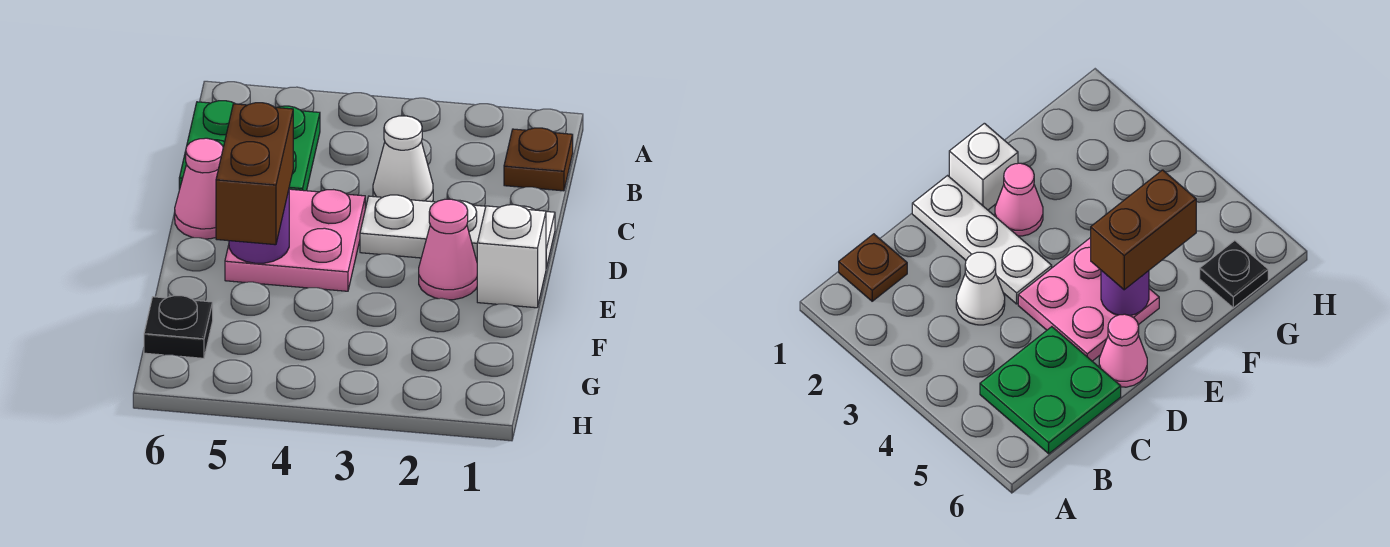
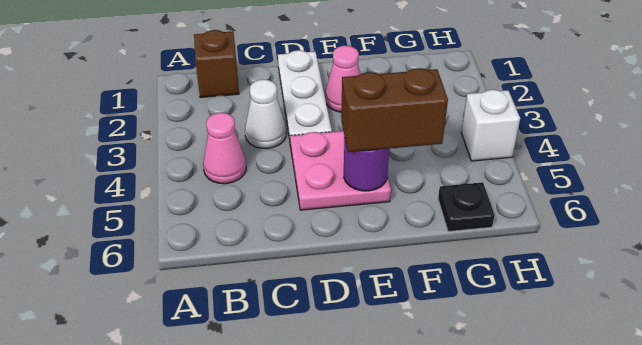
brown plate B1 level 1 -> brown brick B1 level 1
green plate B5:C6 level 1 -> none
pink cone D6 level 1 -> pink cone B4 level 1
white brick E1 level 1 -> white brick H4 level 1

